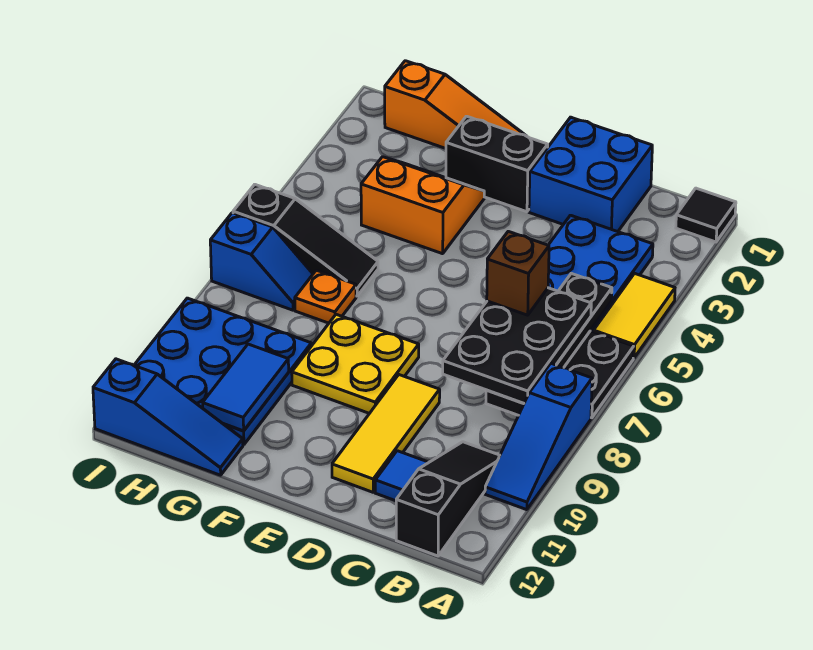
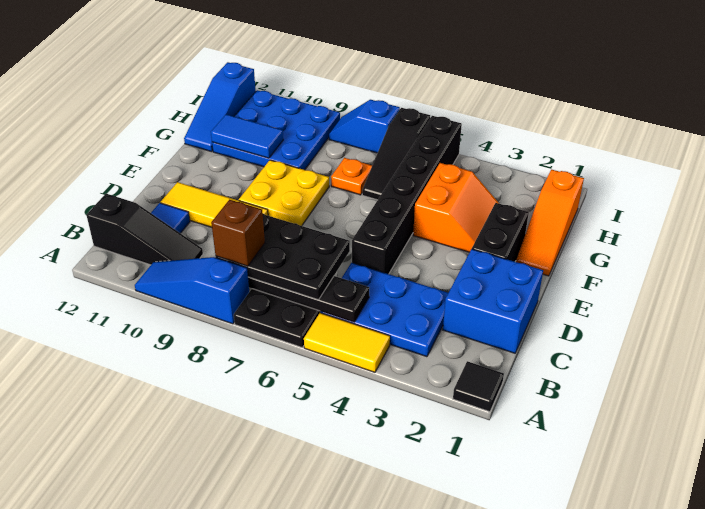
brown brick C6 level 4 -> brown brick B8 level 4
none -> black brick D5:I5 level 1
blue slope H7:I7 level 1 top I -> blue slope I7:I8 level 1 top 7

